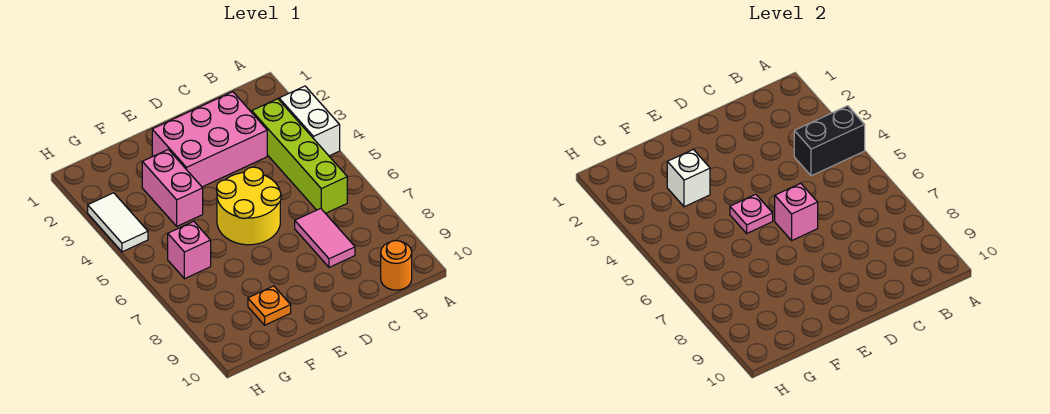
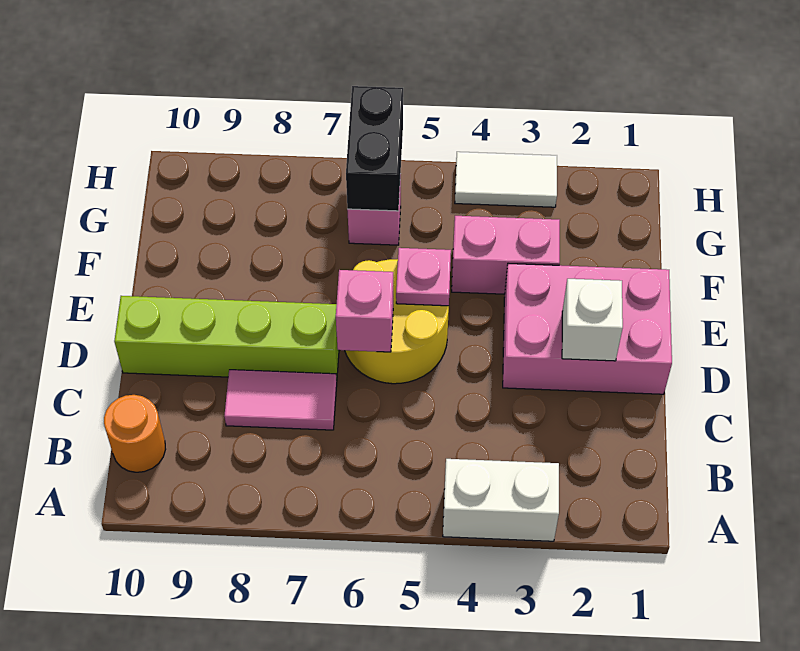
black brick A4:B4 level 2 -> black brick G6:H6 level 2
lime brick B3:B6 level 1 -> lime brick D7:D10 level 1
pink brick C2:E3 level 1 -> pink brick D1:E3 level 1
white brick F3 level 2 -> white brick D2 level 2
orange plate F9 level 1 -> none

